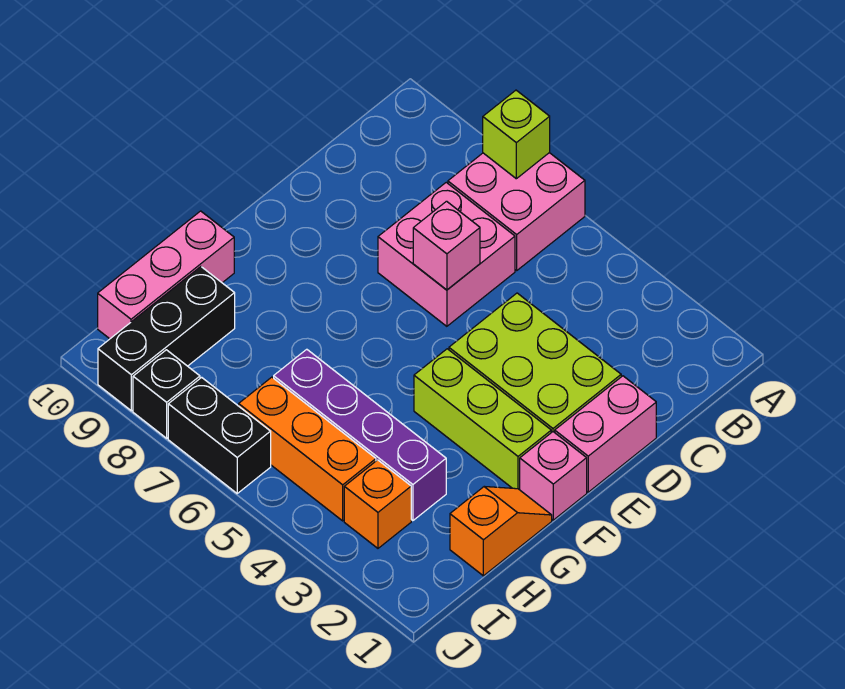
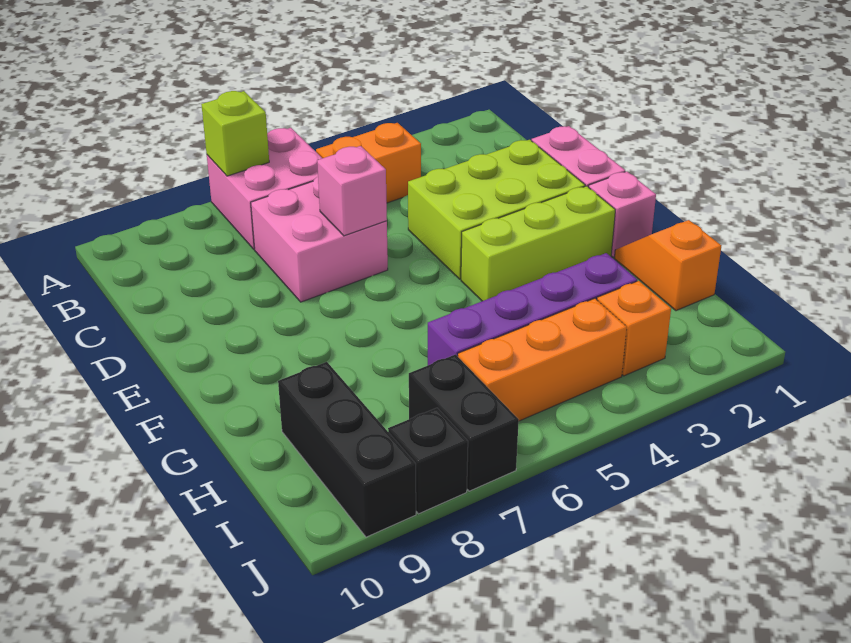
none -> orange brick B4:B5 level 1
pink brick G10:I10 level 1 -> none
black brick J6:J7 level 1 -> black brick I7:J7 level 1

